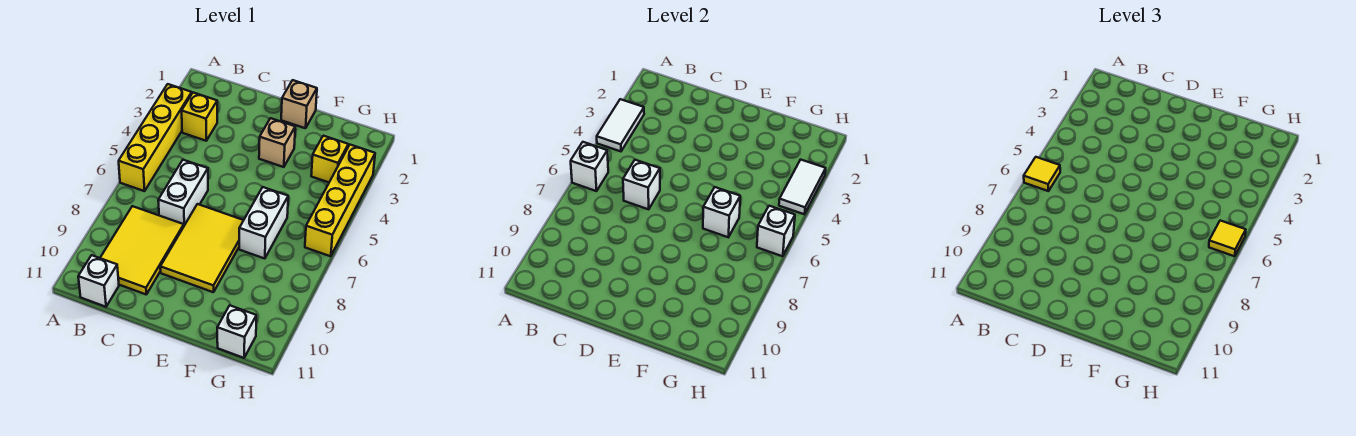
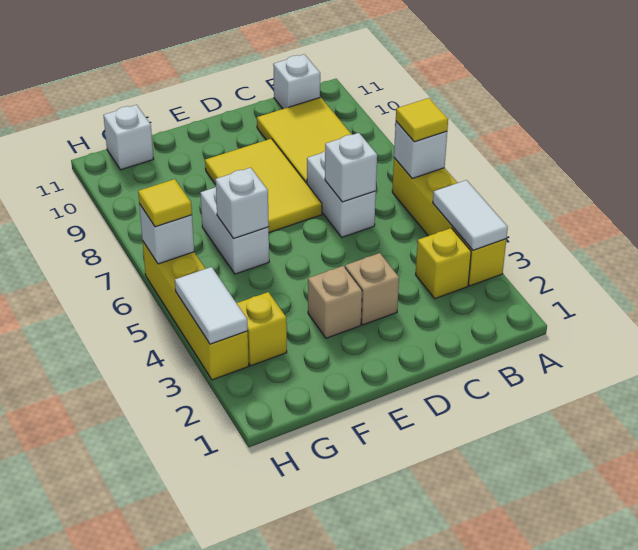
tan brick E1 level 1 -> tan brick D3 level 1

